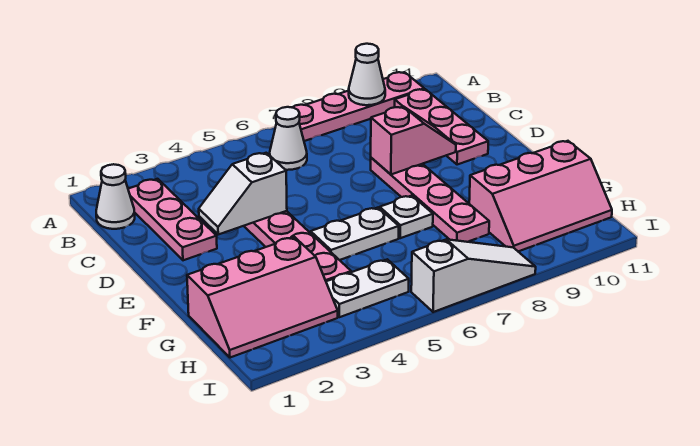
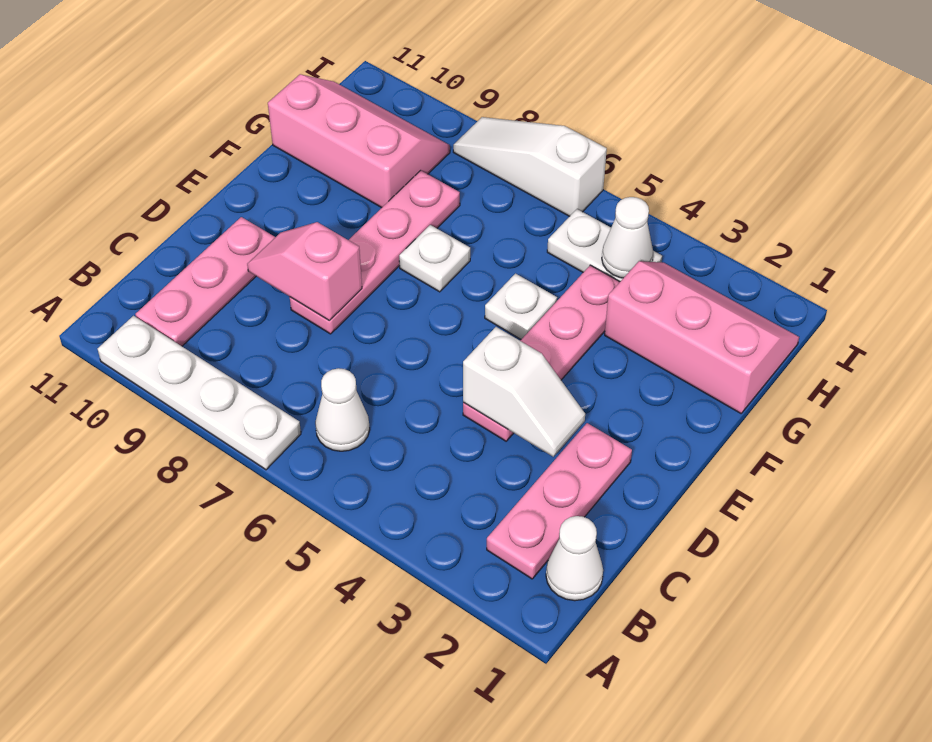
pink plate A7:A10 level 1 -> white plate A7:A10 level 1
white cone A9 level 2 -> white cone H4 level 2
white plate F5:F6 level 1 -> white plate F5 level 1

